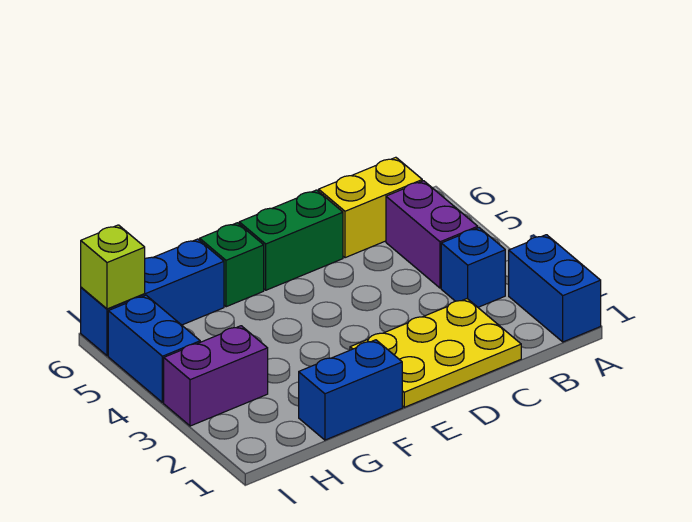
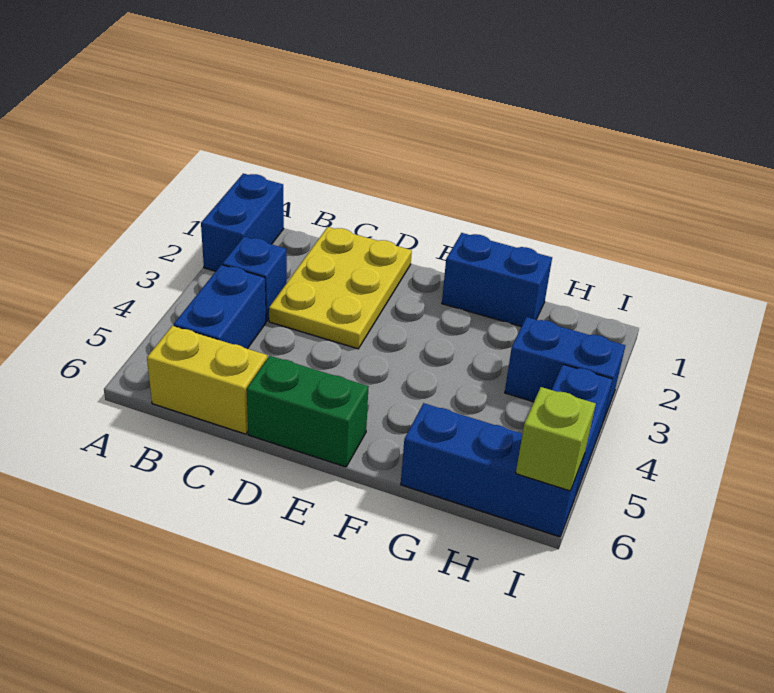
purple brick B4:B5 level 1 -> blue brick B4:B5 level 1
yellow plate C1:E2 level 1 -> yellow plate C1:D3 level 1
green brick F6 level 1 -> none
purple brick H3:I3 level 1 -> blue brick H3:I3 level 1

